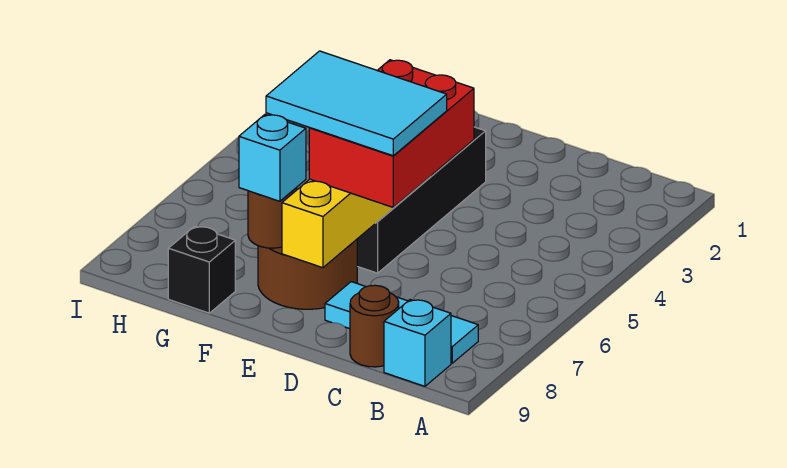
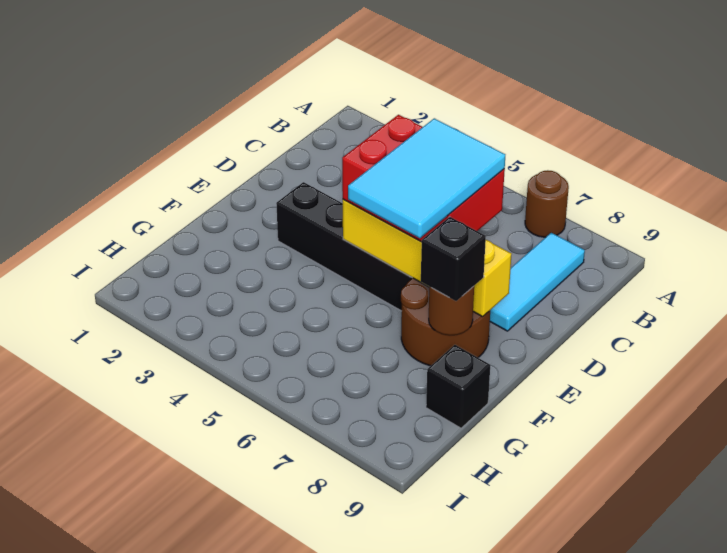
cyan brick B9 level 1 -> none
brown round brick C9 level 1 -> brown round brick A7 level 1
cyan brick F8 level 3 -> black brick F8 level 3

